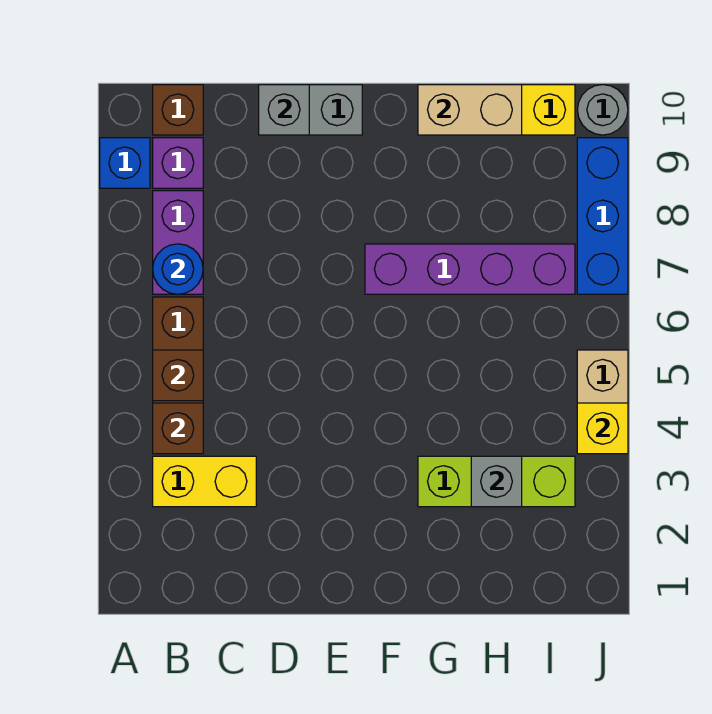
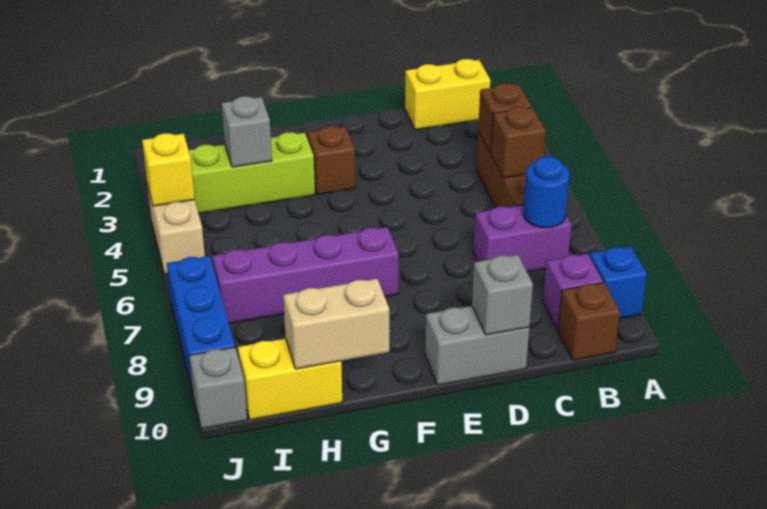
yellow brick B3:C3 level 1 -> yellow brick B1:C1 level 1
purple brick B7:B8 level 1 -> purple brick B7:C7 level 1
none -> brown brick F3 level 1
grey round brick J10 level 1 -> grey brick J10 level 1

